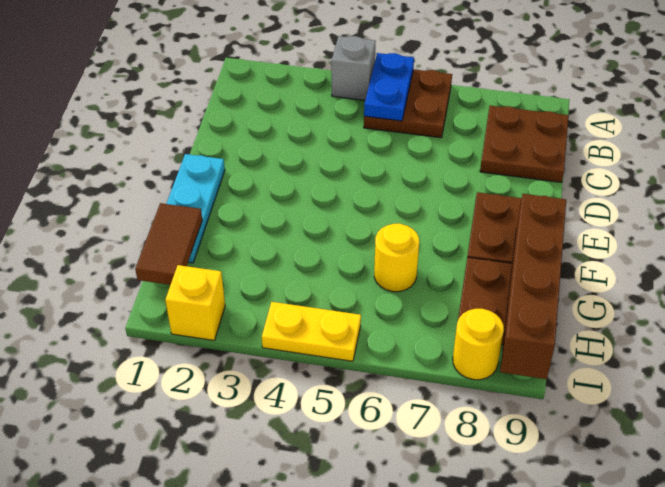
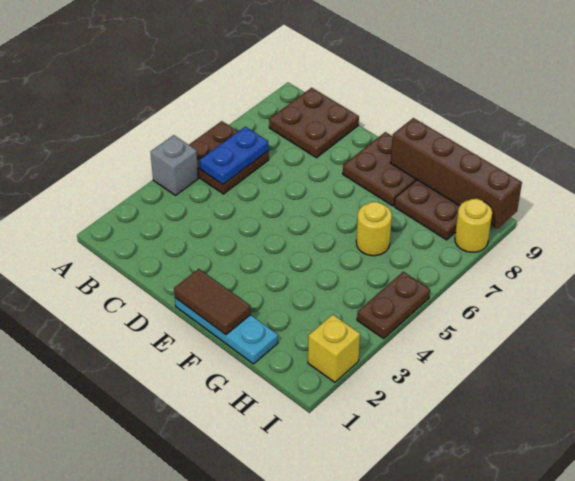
blue plate A5:B5 level 2 -> blue plate B5:B6 level 2
brown tile G1:H1 level 2 -> brown tile E1:F1 level 2
yellow plate I4:I5 level 1 -> brown plate I4:I5 level 1

